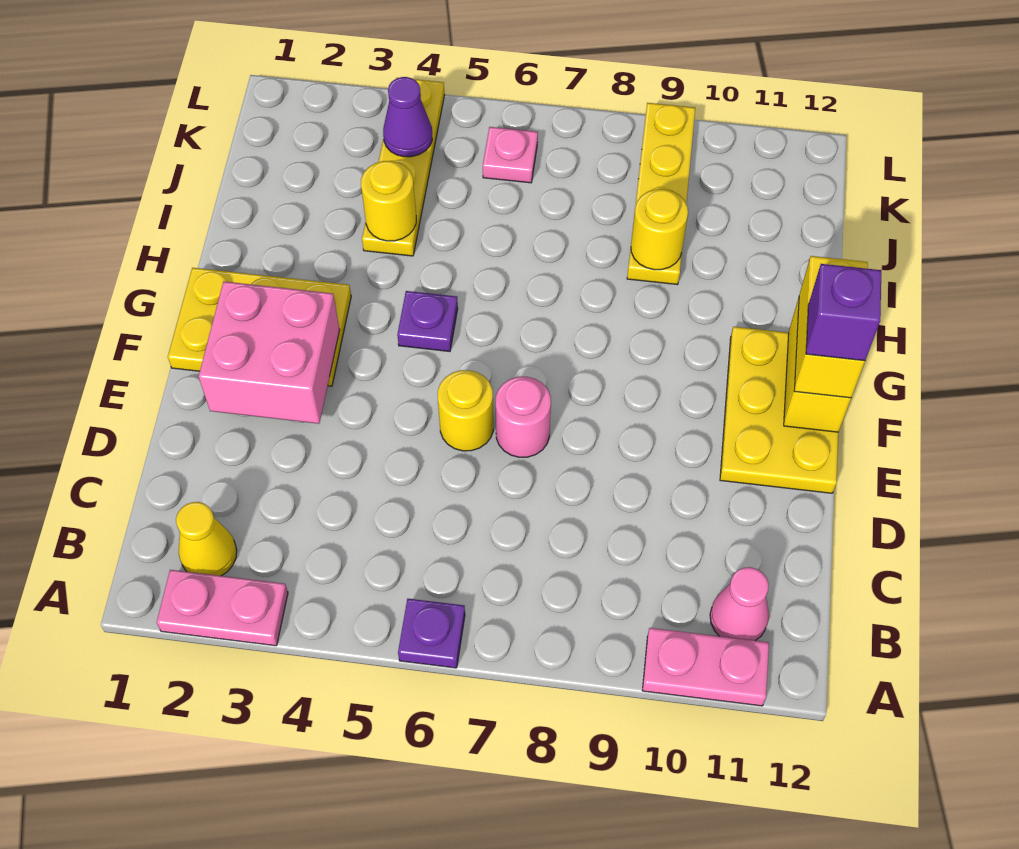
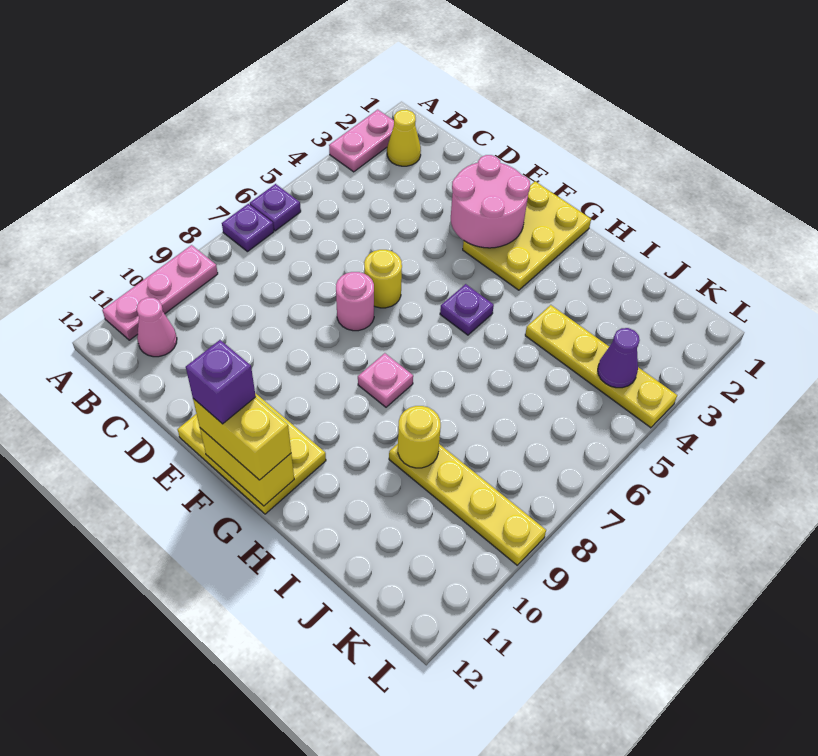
none -> purple plate A7 level 1
pink plate A10:A11 level 1 -> pink plate A9:A11 level 1
pink brick E2:F3 level 2 -> pink round brick E2:F3 level 2
yellow round brick I4 level 2 -> none
pink plate K6 level 1 -> pink plate G8 level 1

